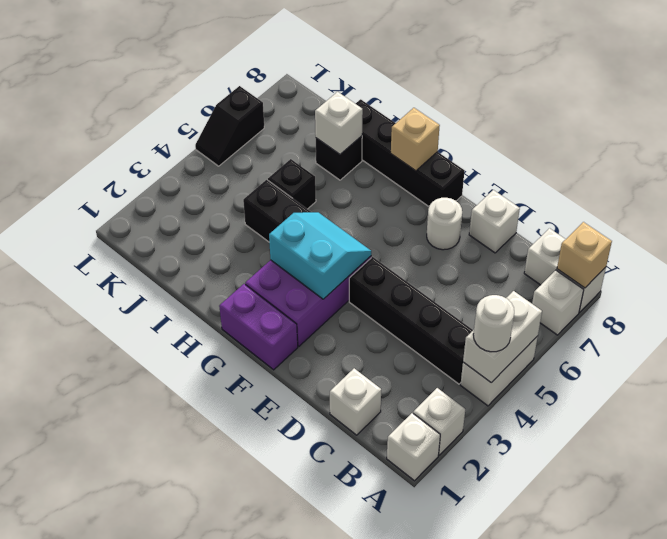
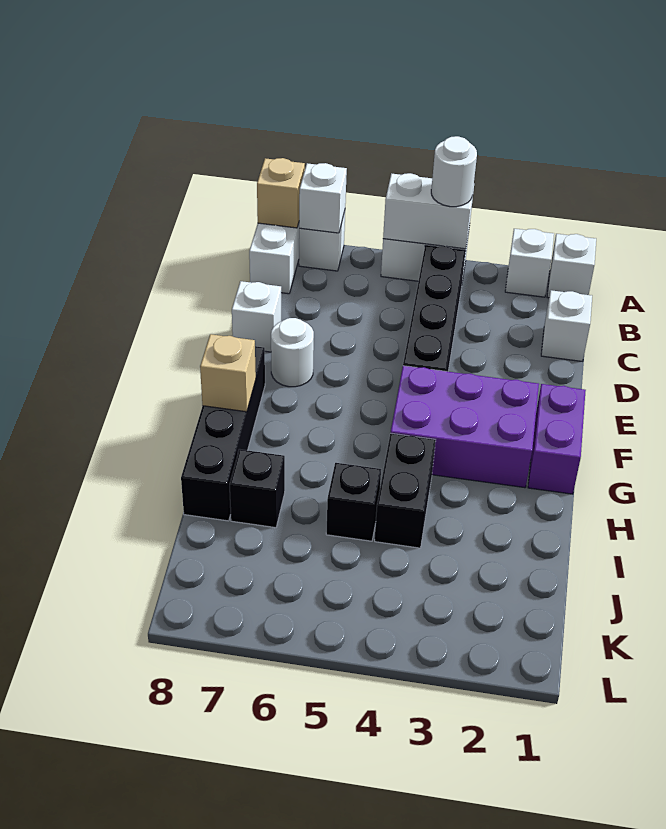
cyan slope F3:G4 level 2 top 3 -> none
white brick I7 level 2 -> white brick A7 level 2
black slope L5:L6 level 1 top 6 -> none

